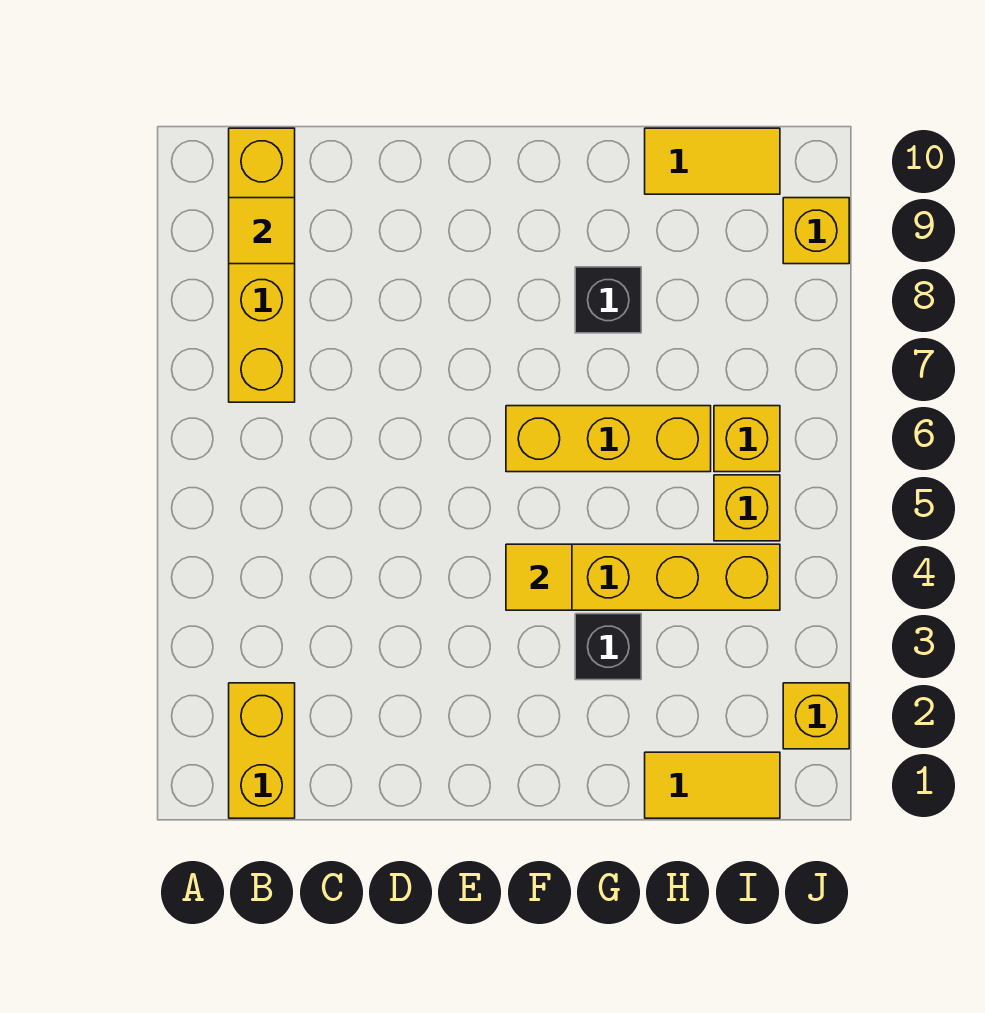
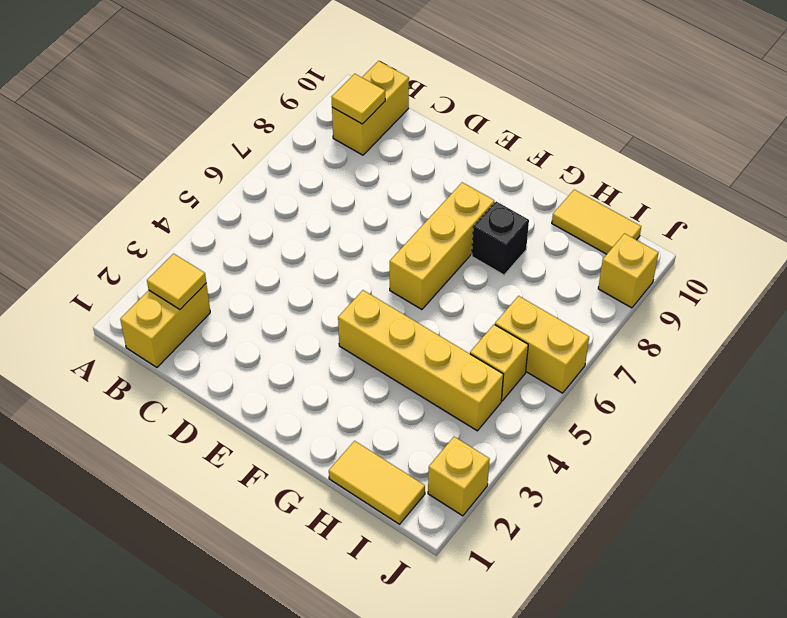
yellow brick B7:B10 level 1 -> yellow brick B9:B10 level 1
yellow tile F4 level 2 -> yellow tile B2 level 2
yellow brick F6:H6 level 1 -> yellow brick F6:F8 level 1
black brick G3 level 1 -> none
yellow brick I6 level 1 -> yellow brick I6:J6 level 1

